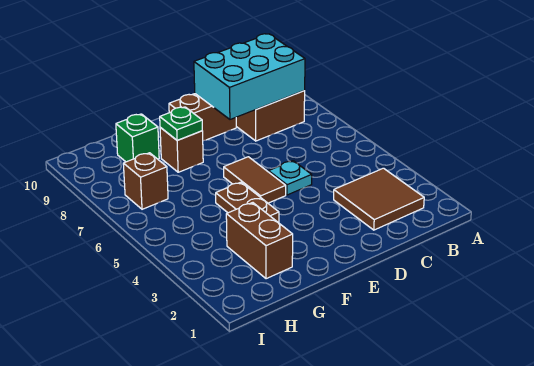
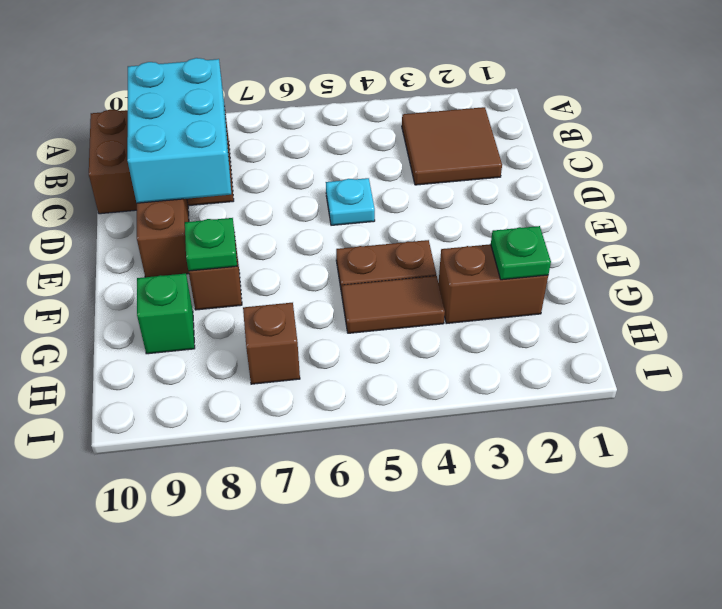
brown tile E5:E6 level 1 -> brown tile G4:G5 level 1
none -> green plate G2 level 2

